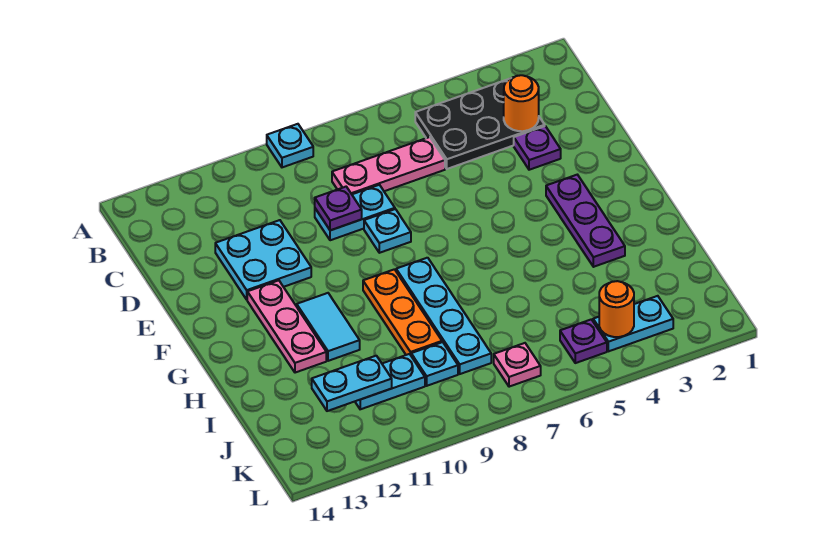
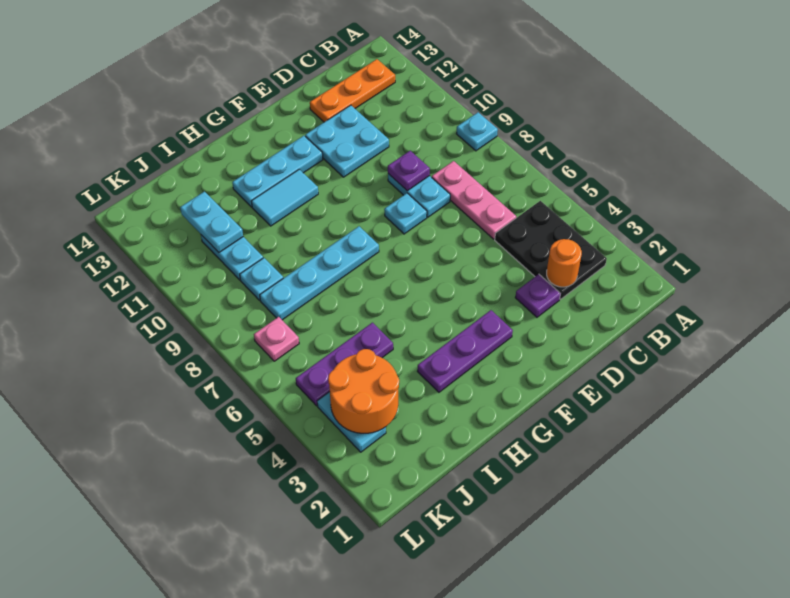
pink plate F12:H12 level 1 -> cyan plate F12:H12 level 1
orange plate G9:I9 level 1 -> orange plate B13:D13 level 1
orange round brick K4 level 2 -> orange round brick J3:K4 level 2
purple plate K5 level 1 -> purple plate I5:K5 level 1

